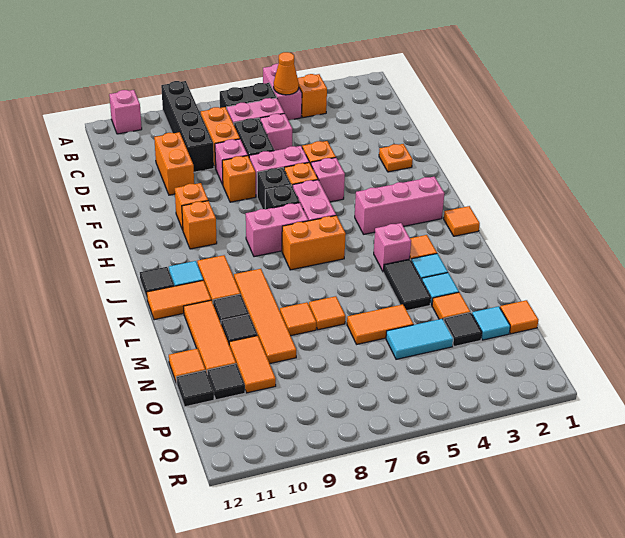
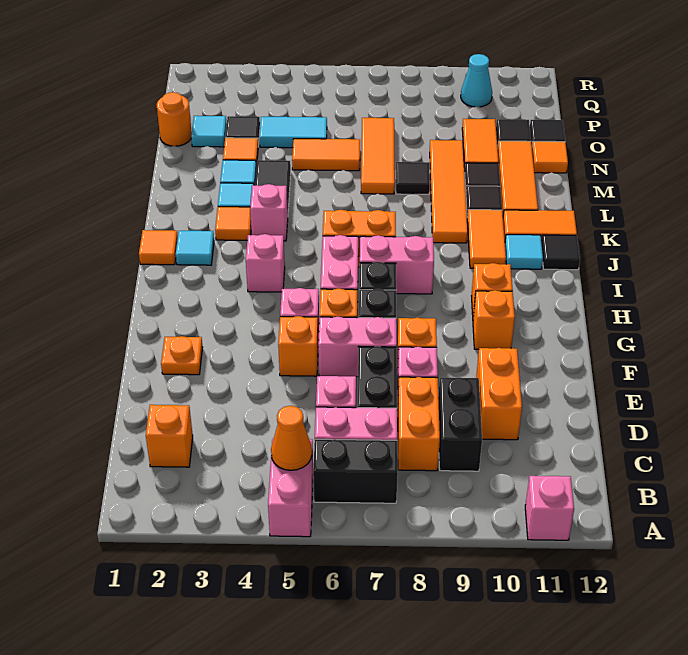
black brick A9:D9 level 1 -> black brick C9:D9 level 1
orange brick B4 level 1 -> orange brick C2 level 1
pink brick I2:I4 level 1 -> pink brick I4 level 1
none -> cyan tile J2 level 1
orange tile M7 level 1 -> orange tile M7:O7 level 1
orange tile M8 level 1 -> black tile M8 level 1
orange tile O1 level 1 -> orange round brick O1 level 1
none -> cyan cone Q10 level 1

